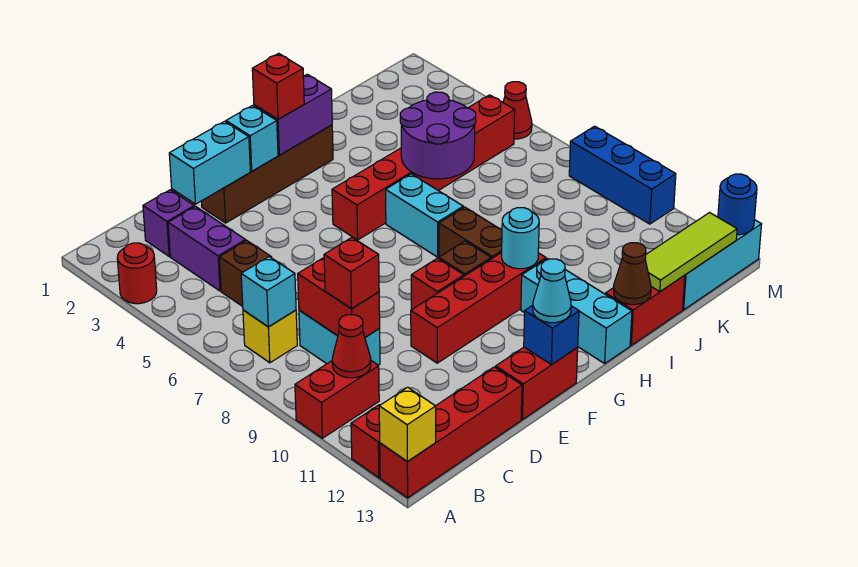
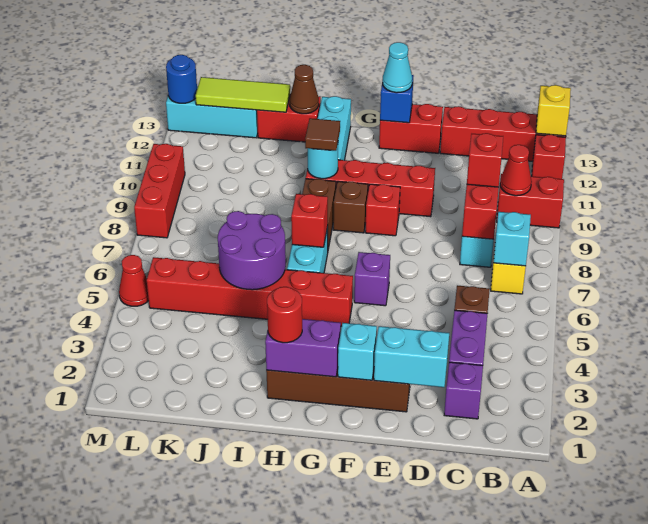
red round brick A3 level 1 -> red round brick H2 level 3
none -> purple brick F6 level 1
red brick G2 level 3 -> red brick H7 level 2
none -> brown tile H10 level 3
blue brick M8:M10 level 1 -> red brick M8:M10 level 1

